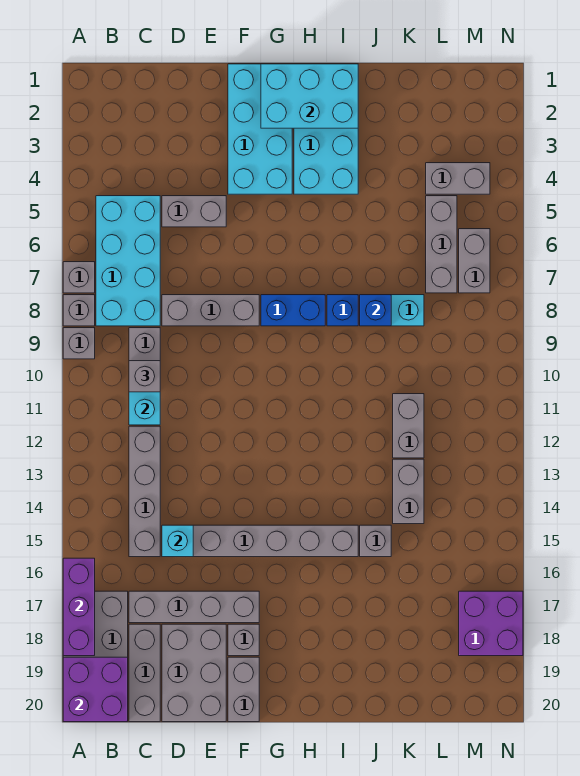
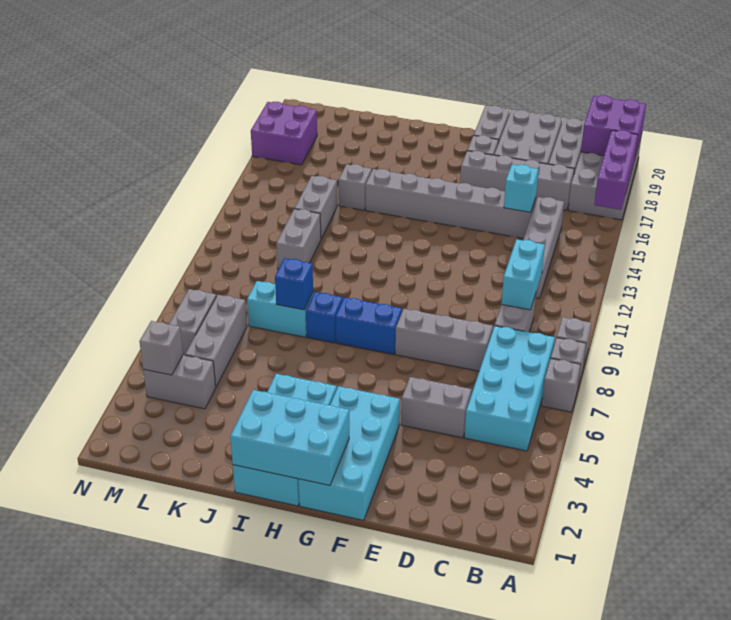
grey brick C10 level 3 -> grey brick M4 level 2

